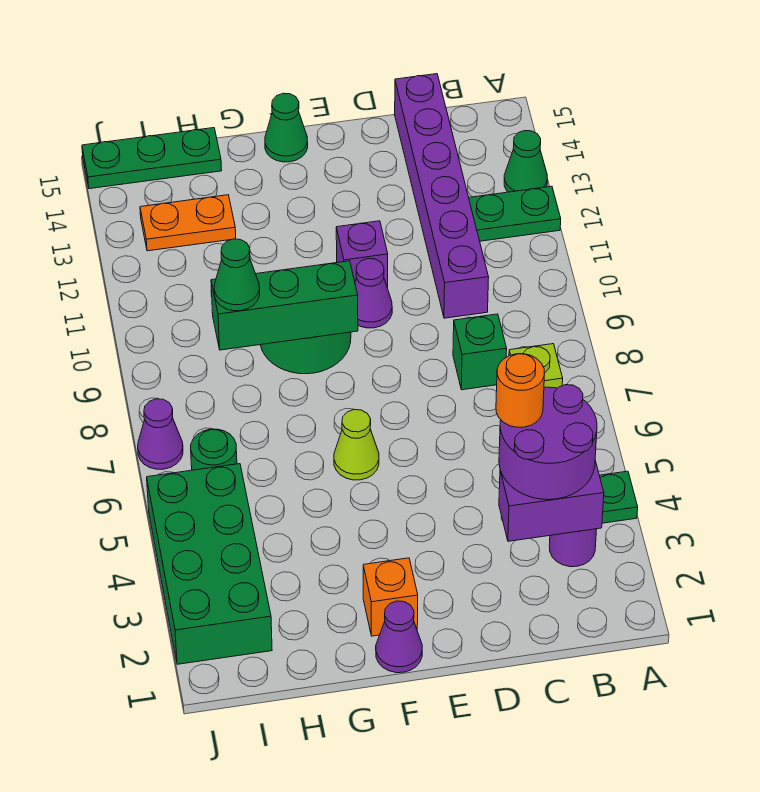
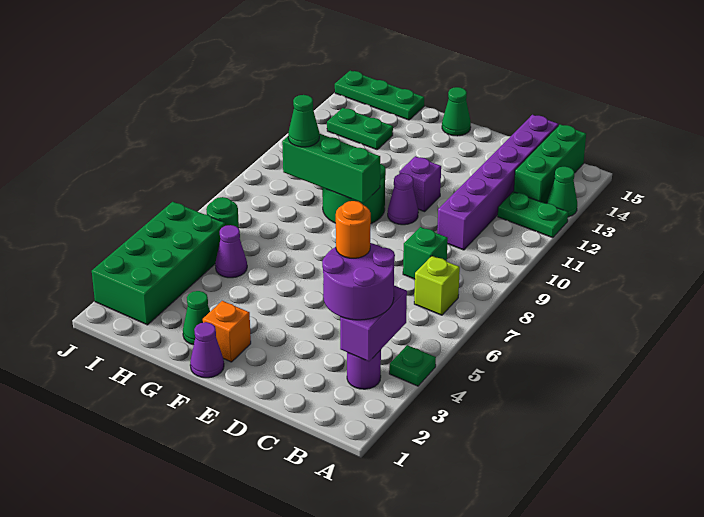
purple brick B3:C3 level 2 -> purple brick B3:B4 level 2
none -> green brick B13:B15 level 1
lime cone F6 level 1 -> none
none -> green cone G2 level 1
orange plate H13:I13 level 1 -> green plate H13:I13 level 1
purple cone J7 level 1 -> purple cone H5 level 1

